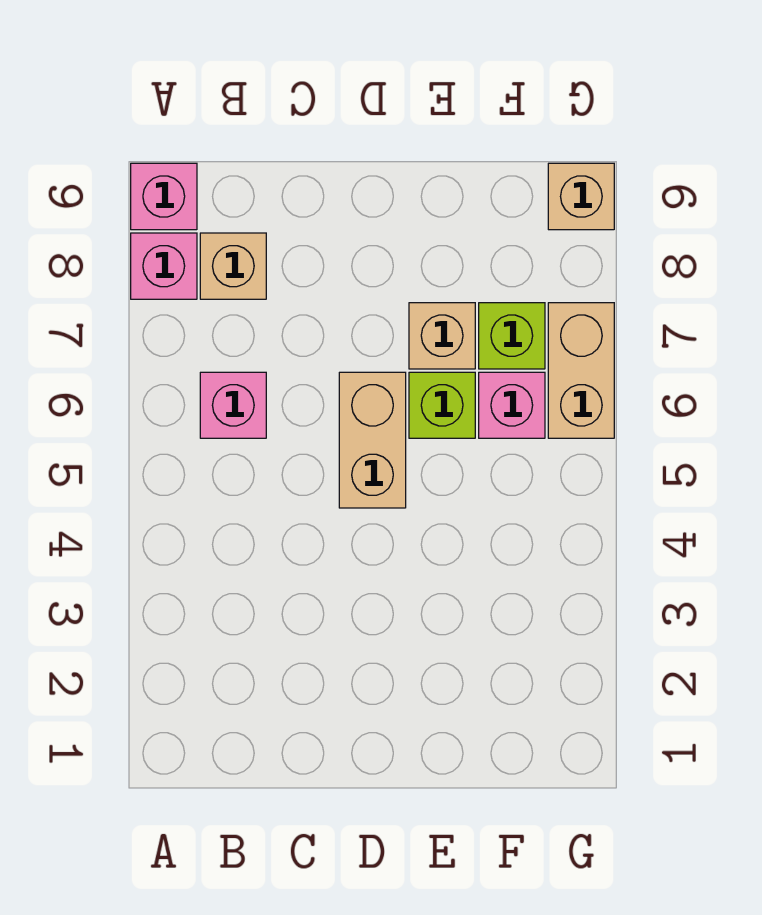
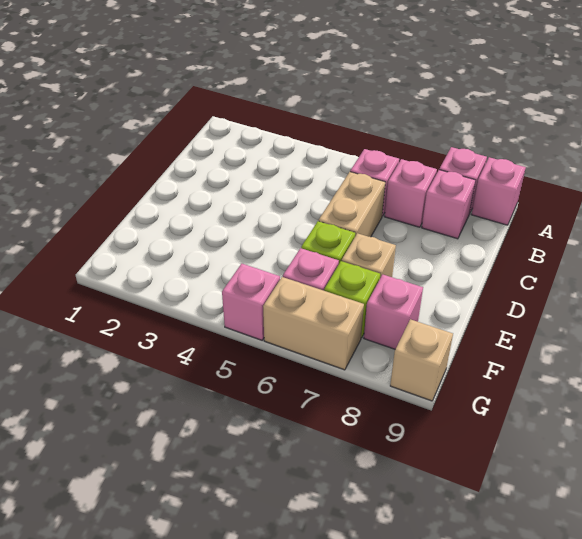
none -> pink brick B7 level 1
tan brick B8 level 1 -> pink brick B8 level 1
tan brick D5:D6 level 1 -> tan brick C6:D6 level 1
none -> pink brick F8 level 1
none -> pink brick G5 level 1

